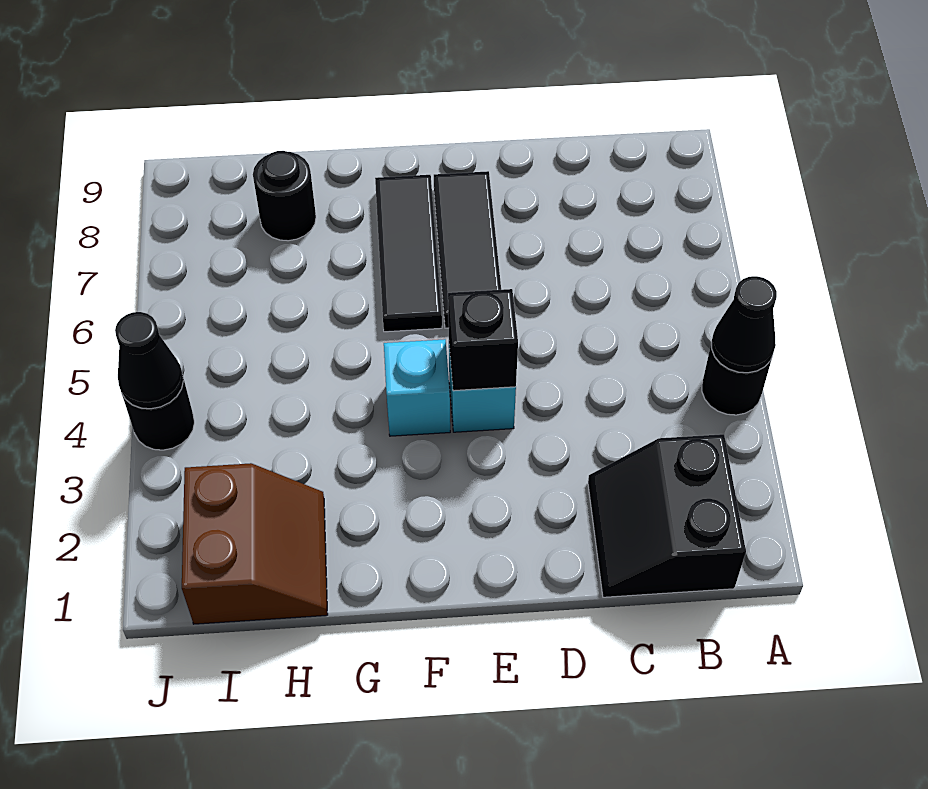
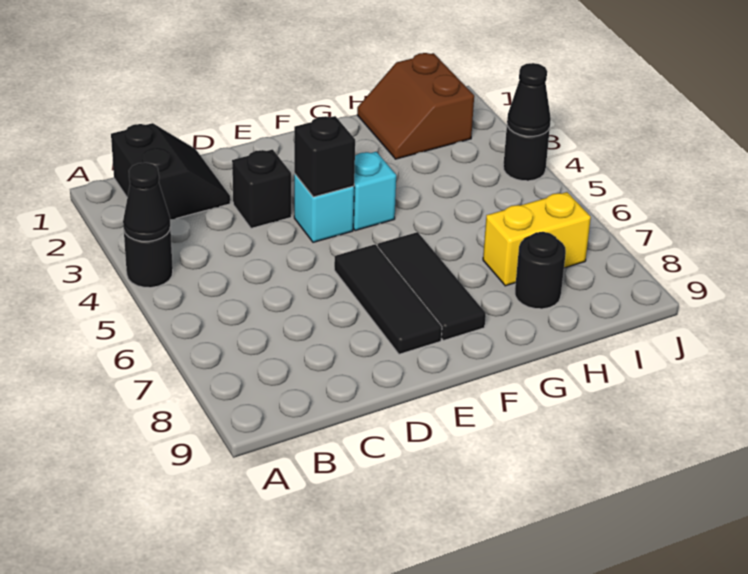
none -> black brick D3 level 1
none -> yellow brick H7:I7 level 1

